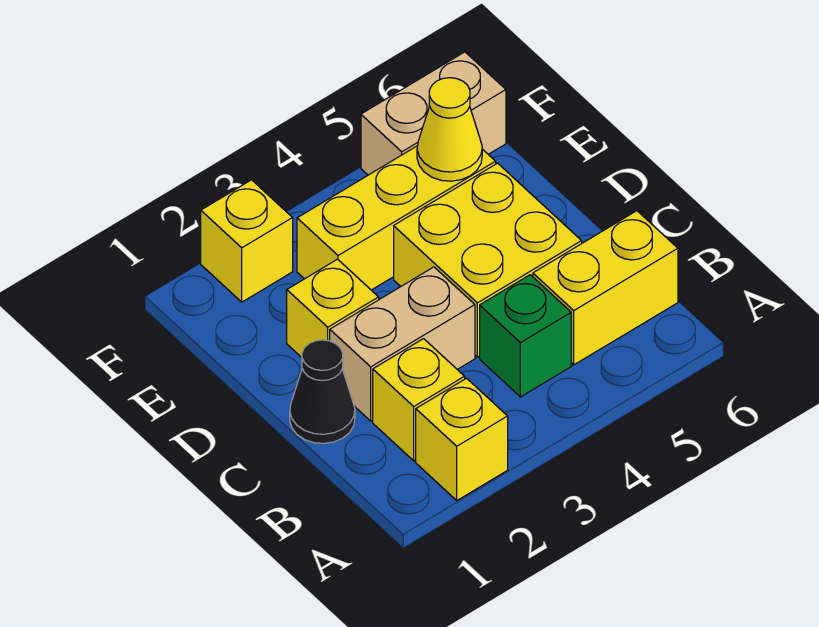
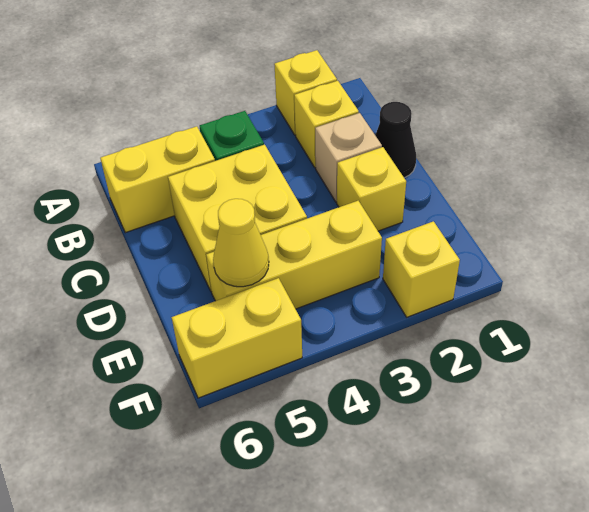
tan brick C2:C3 level 1 -> tan brick C2 level 1
tan brick F5:F6 level 1 -> yellow brick F5:F6 level 1

